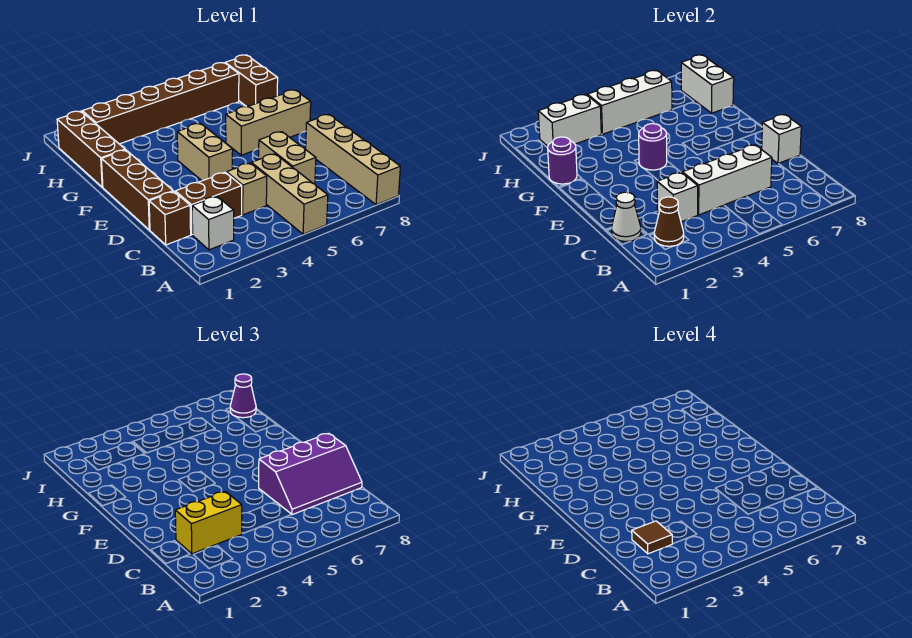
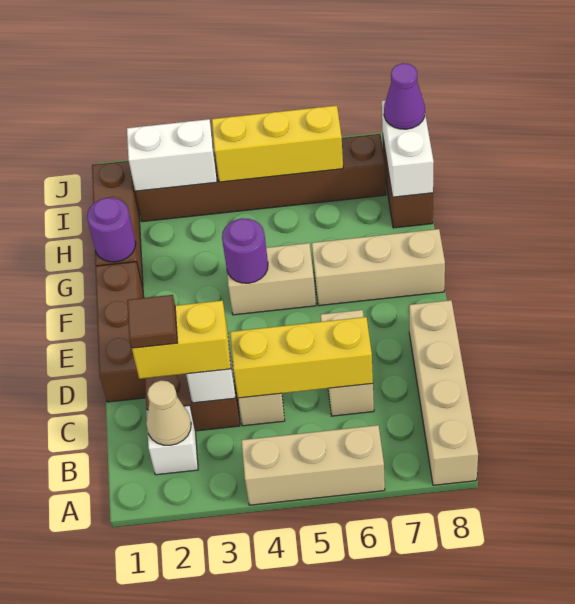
tan brick A5:C5 level 1 -> tan brick A4:A6 level 1
brown cone B2 level 2 -> tan cone B2 level 2
brown brick C1 level 1 -> none
white cone C1 level 2 -> none
white brick C4:C6 level 2 -> yellow brick C4:C6 level 2
purple slope C6:D8 level 3 top D -> none
white brick D8 level 2 -> none
tan brick E4:F4 level 1 -> tan brick F4:F5 level 1
white brick I4:I6 level 2 -> yellow brick I4:I6 level 2

